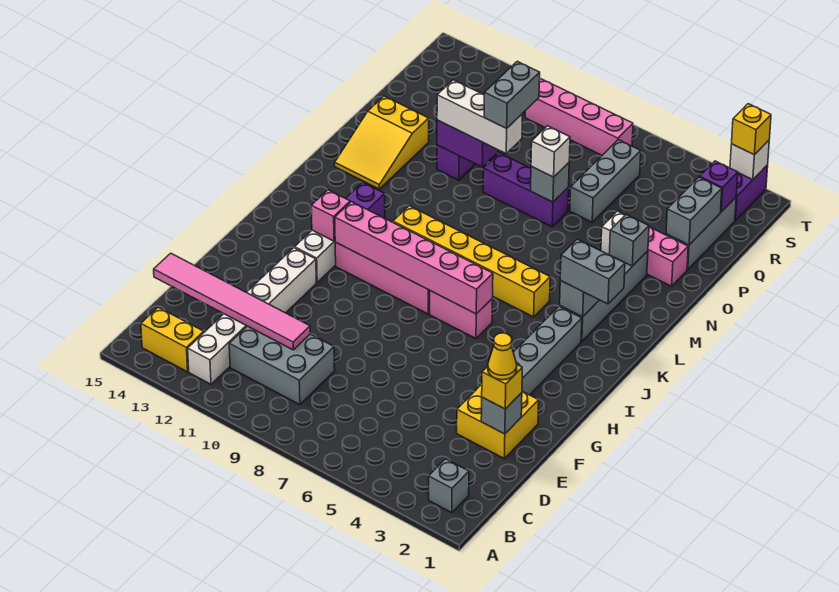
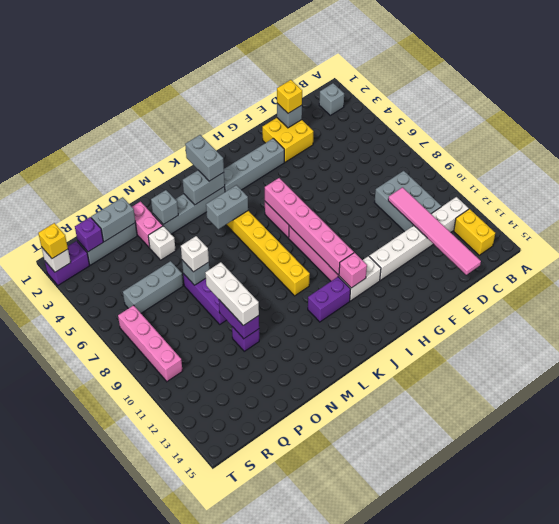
yellow cone E2 level 4 -> none
yellow slope M13:O14 level 1 top O -> none
grey brick O9:P9 level 4 -> grey brick K5:L5 level 2

